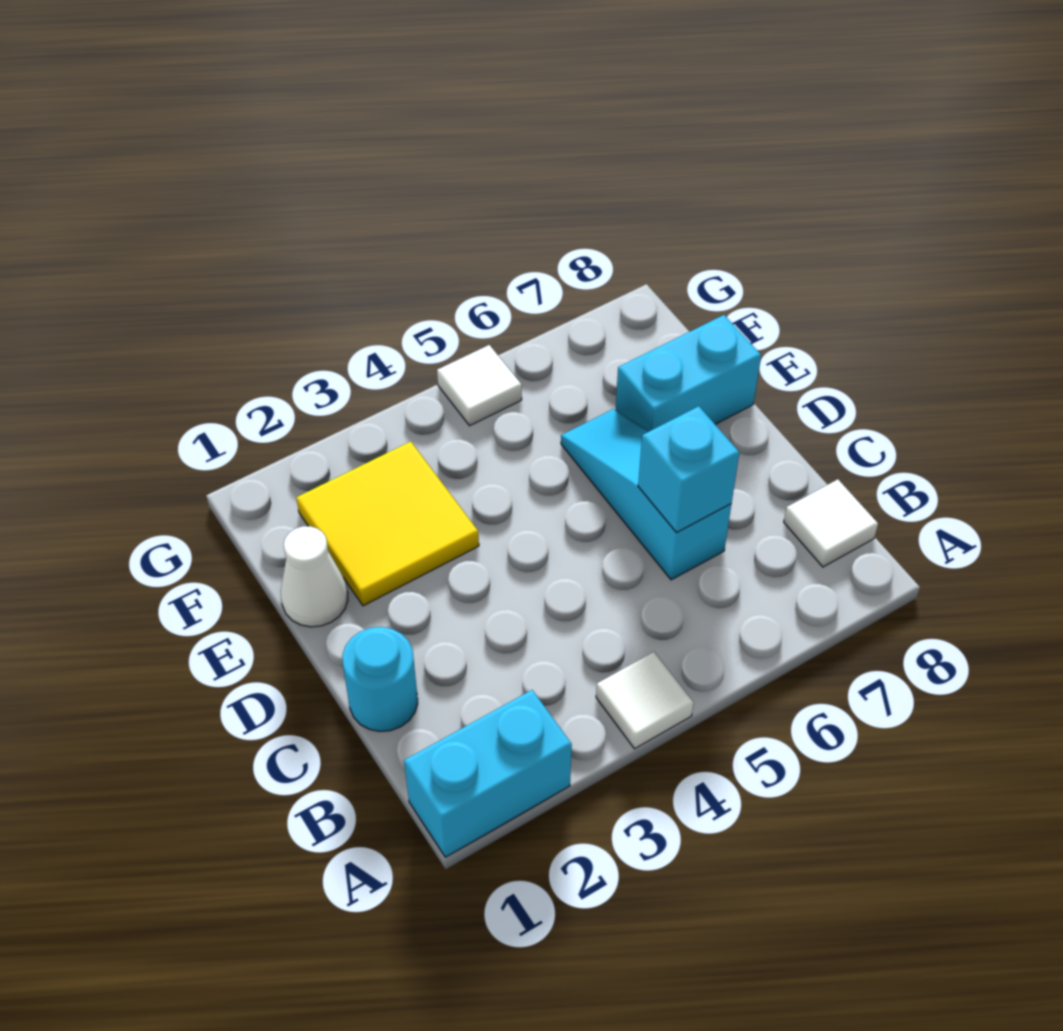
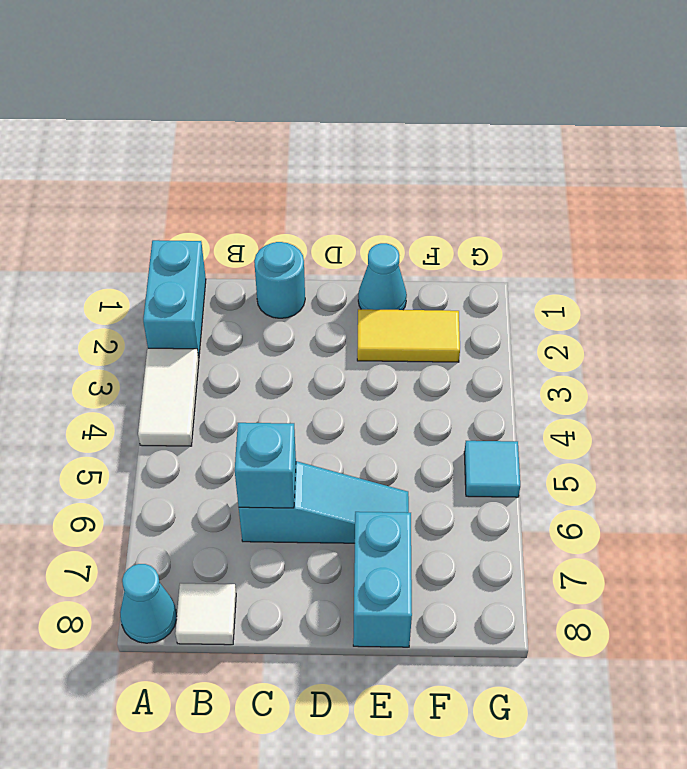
white tile A4 level 1 -> white tile A3:A4 level 1
none -> cyan cone A8 level 1
white cone E1 level 1 -> cyan cone E1 level 1
yellow tile E2:F3 level 1 -> yellow tile E2:F2 level 1
white tile G5 level 1 -> cyan tile G5 level 1

